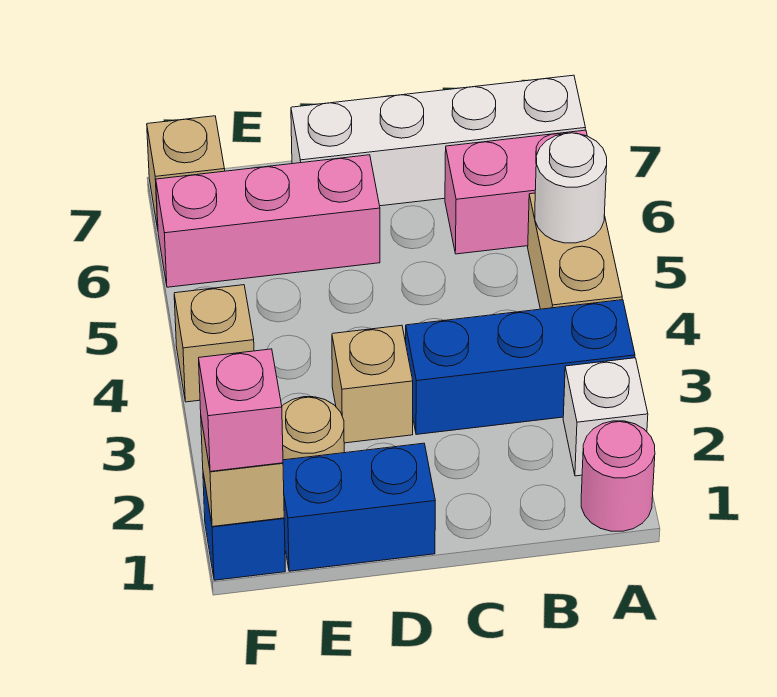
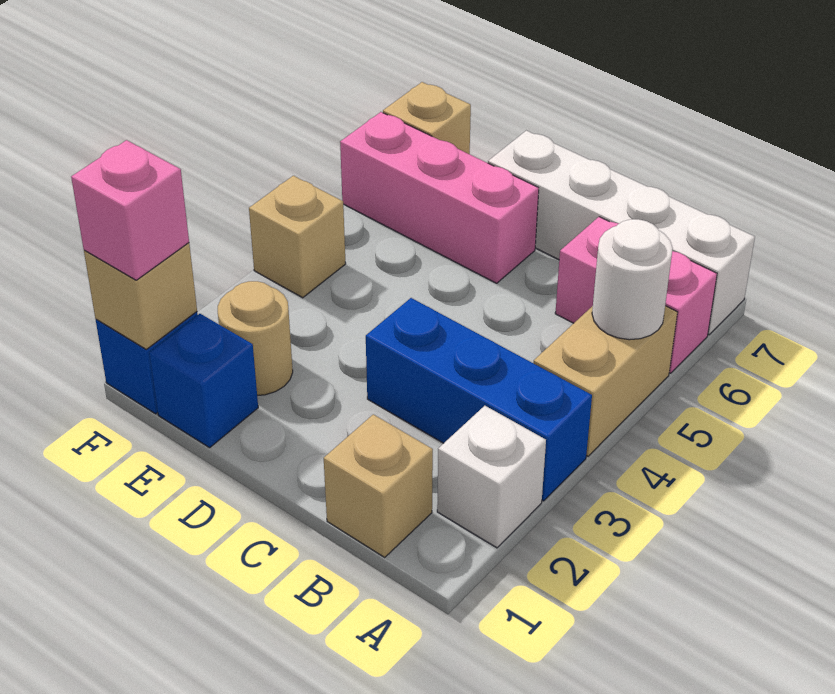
pink round brick A1 level 1 -> none
blue brick D1:E1 level 1 -> blue brick E1 level 1
tan brick D3 level 1 -> tan brick B1 level 1

